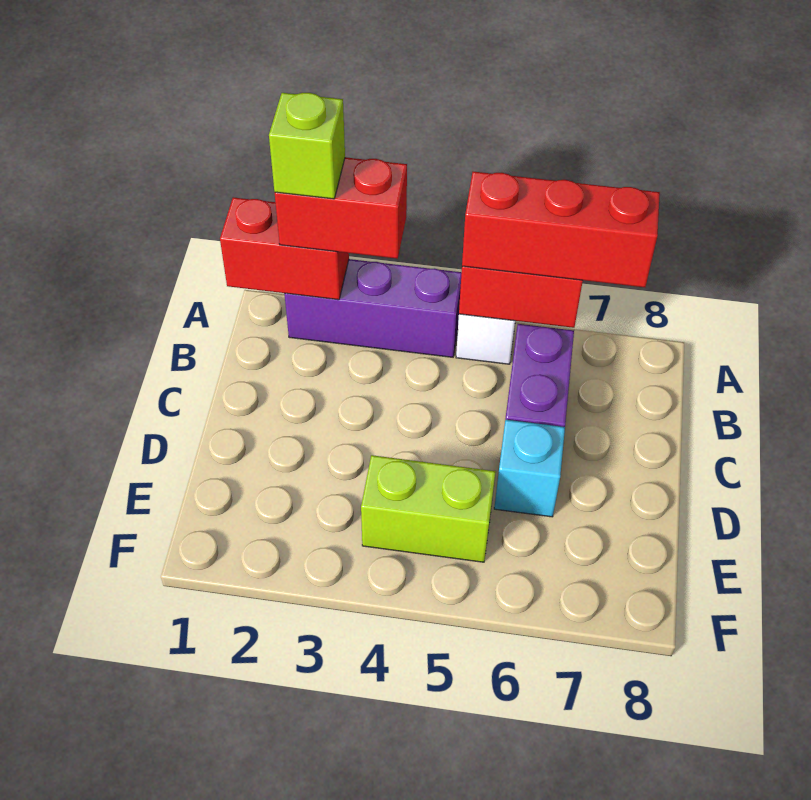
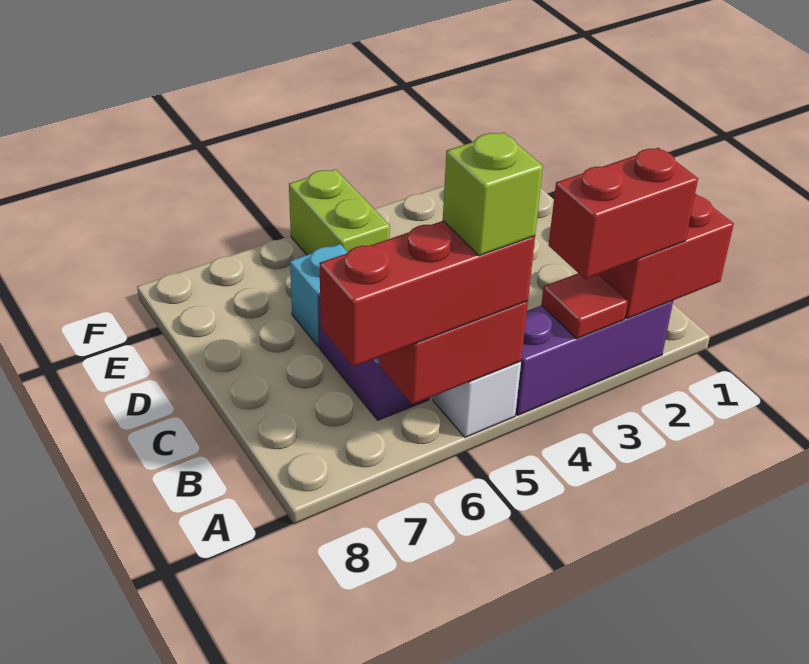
lime brick A2 level 4 -> lime brick A5 level 4
none -> red tile A3 level 2
lime brick E4:E5 level 1 -> lime brick E5:F5 level 1

